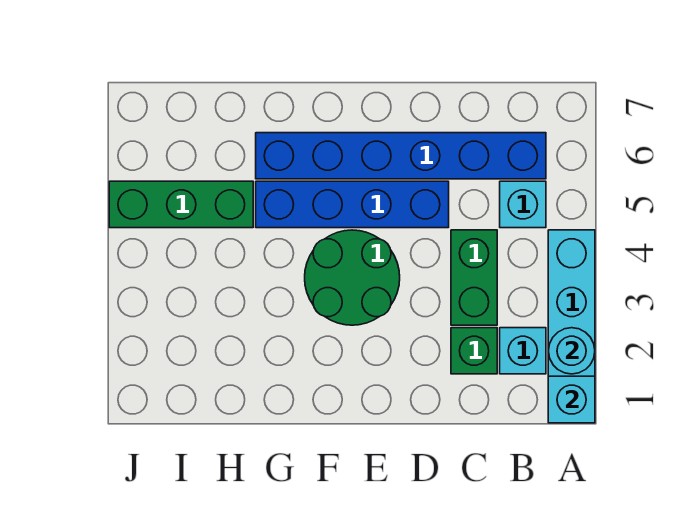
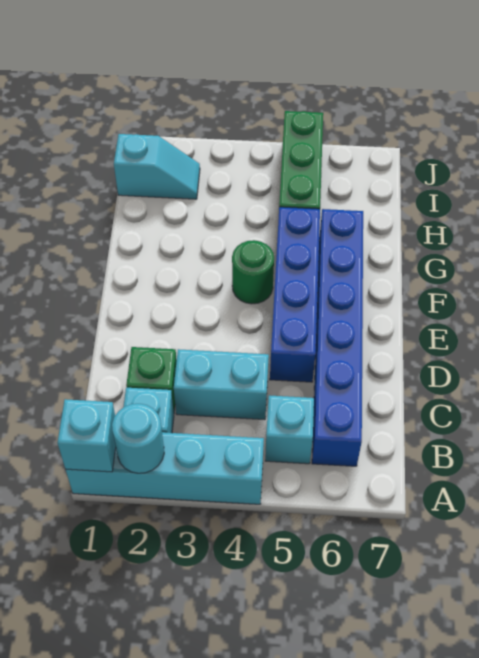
green brick C3:C4 level 1 -> cyan brick C3:C4 level 1
green round brick E3:F4 level 1 -> green round brick F4 level 1
none -> cyan slope I1:I2 level 1 top 1

